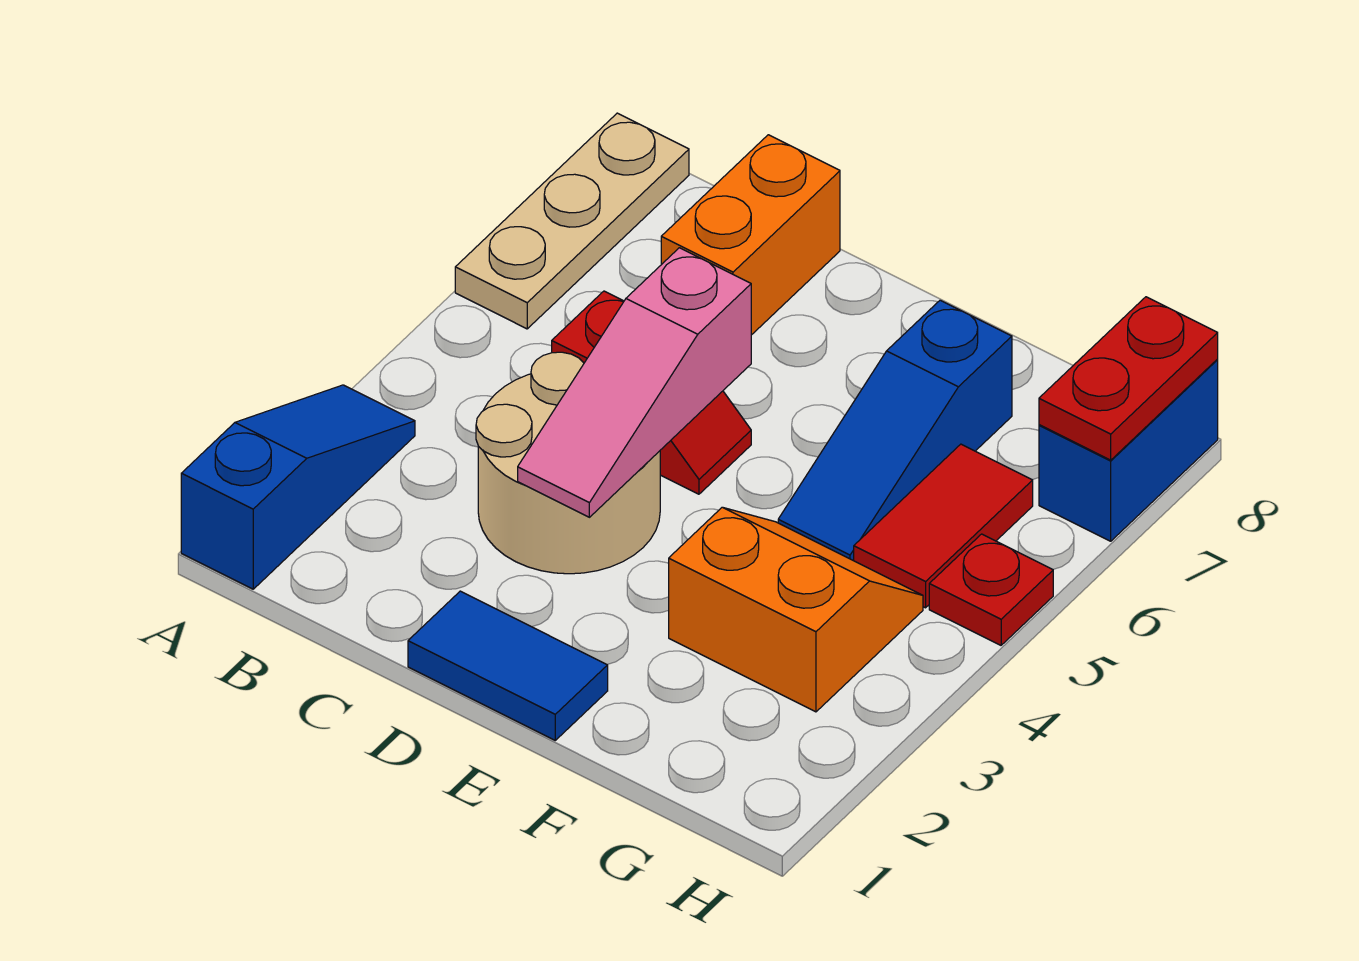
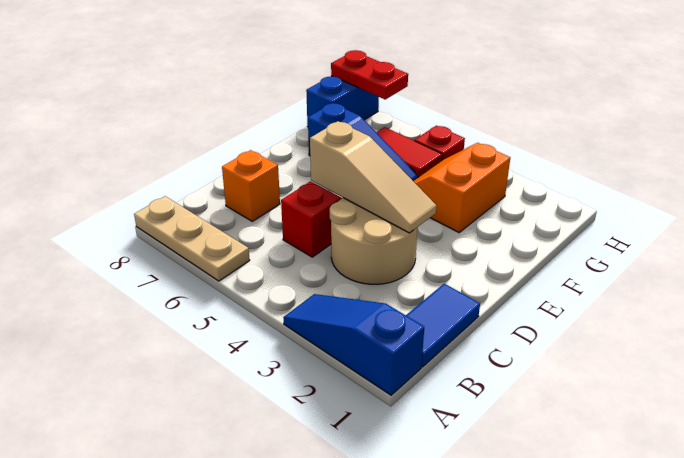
orange brick C7:C8 level 1 -> orange brick C7 level 1
blue tile D1:E1 level 1 -> blue tile B1:C1 level 1
pink slope D3:D5 level 2 top 5 -> tan slope D3:D5 level 2 top 5
blue brick H7:H8 level 1 -> blue brick G8:H8 level 1

